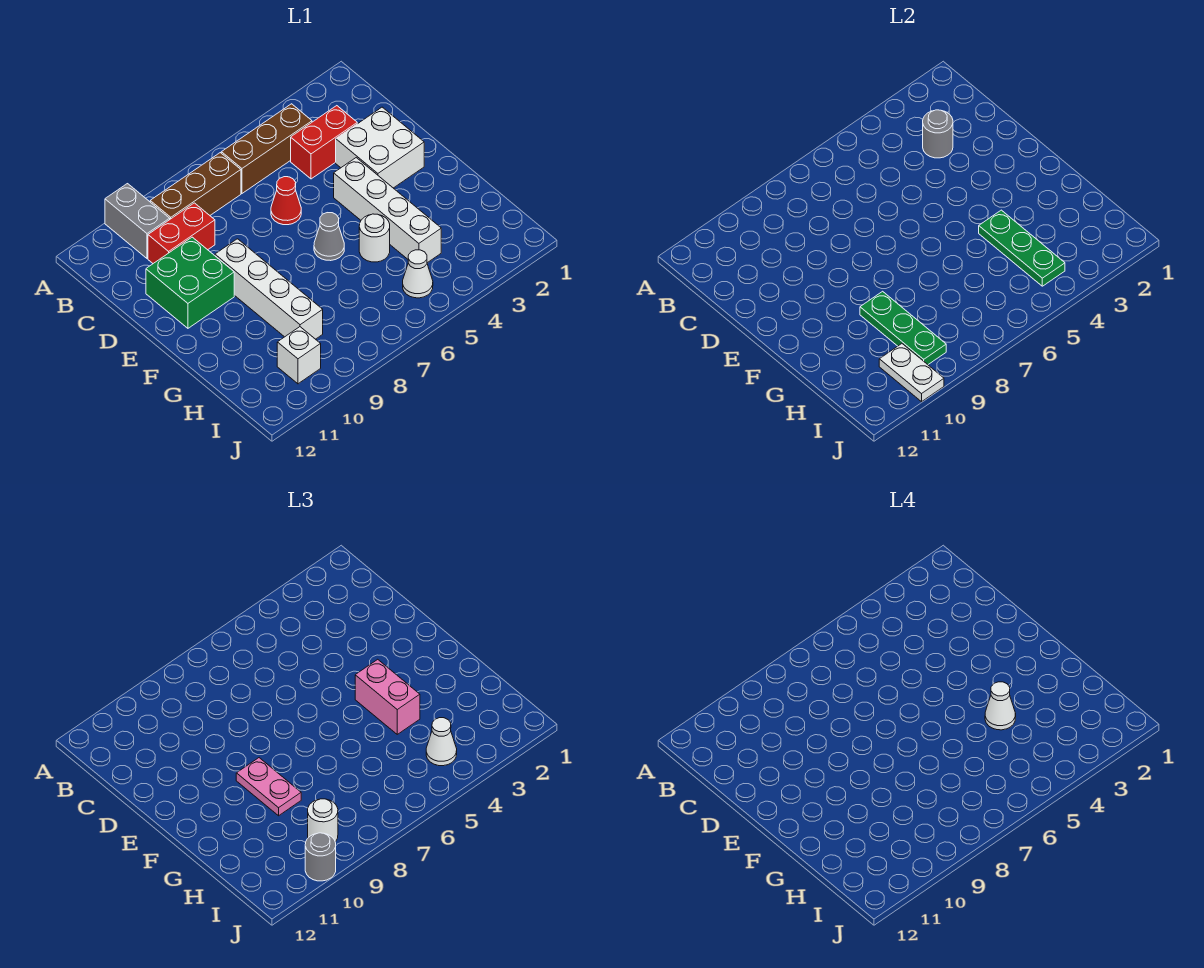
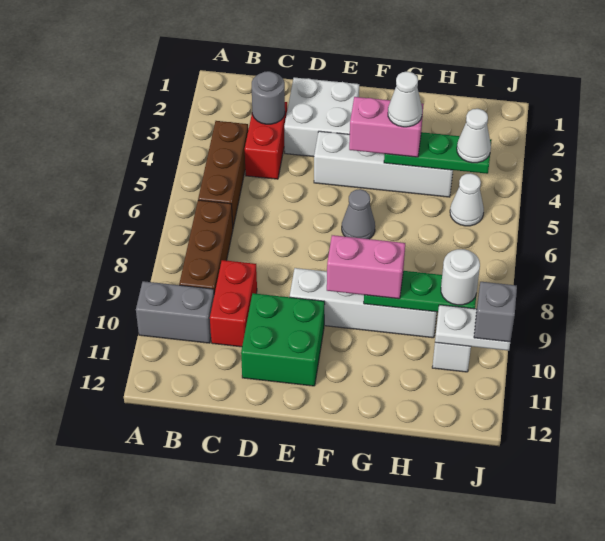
red cone D6 level 1 -> none
pink plate F9:G9 level 3 -> pink brick F9:G9 level 3
white round brick G5 level 1 -> none
grey round brick J10 level 3 -> grey brick J10 level 3

